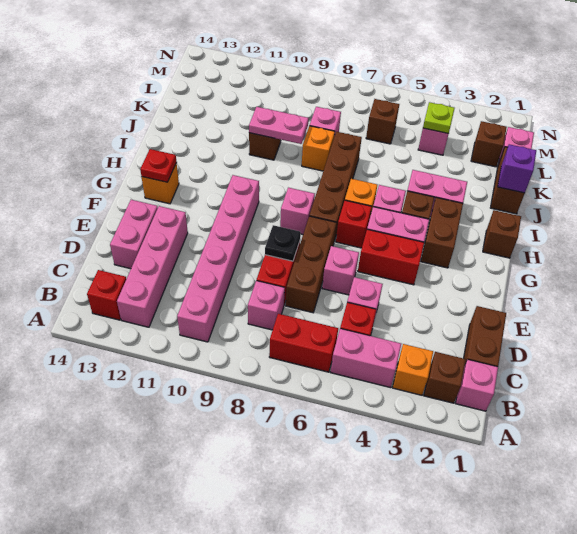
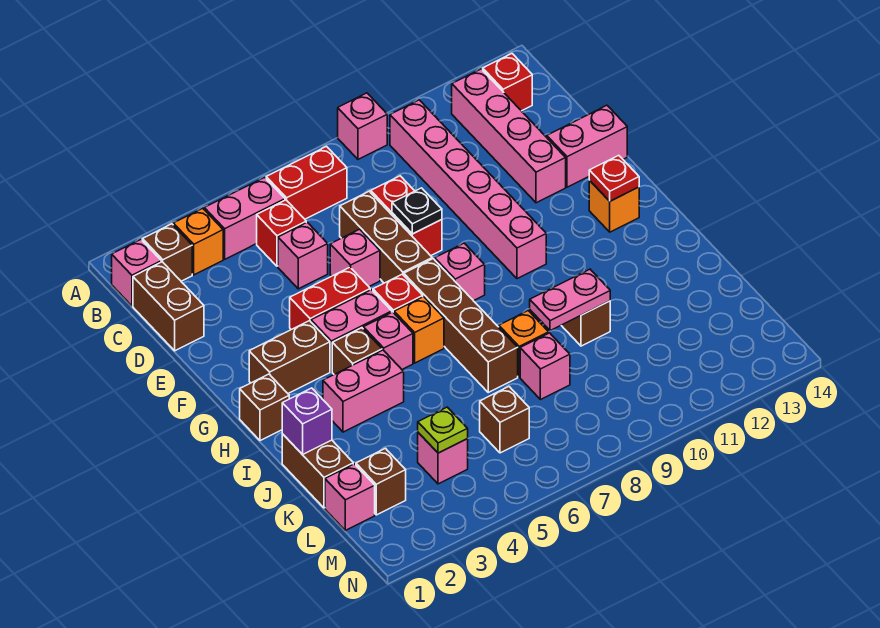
pink brick C8 level 1 -> pink brick A9 level 1
pink brick D13:E13 level 1 -> pink brick E13:E14 level 1
brown brick G3:H3 level 1 -> brown brick G2:G3 level 1

